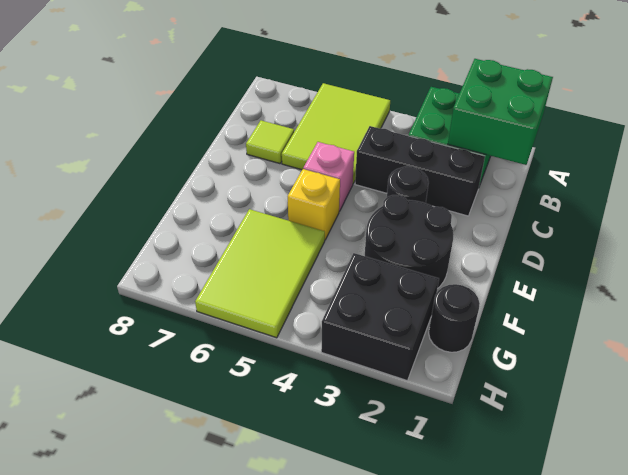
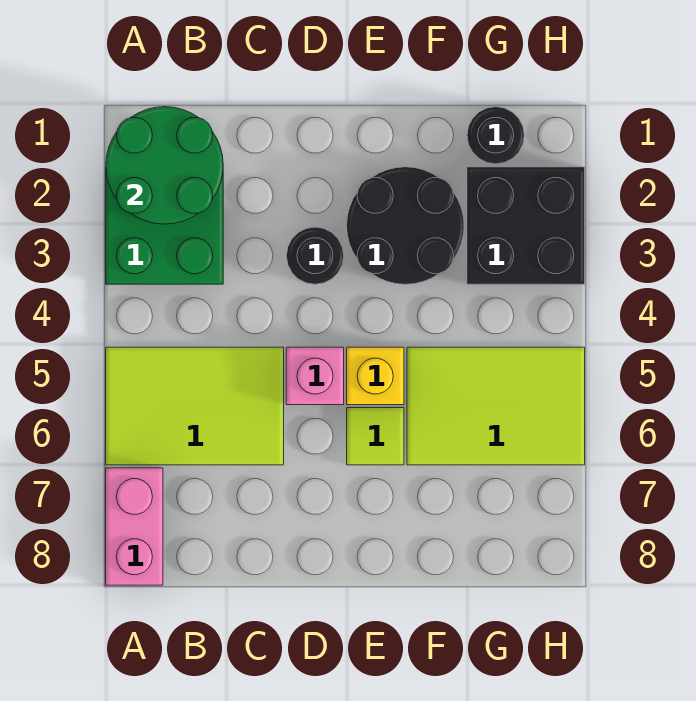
green brick A1:B2 level 2 -> green round brick A1:B2 level 2
none -> pink brick A7:A8 level 1
black brick C2:C4 level 1 -> none
lime tile C7 level 1 -> lime tile E6 level 1

